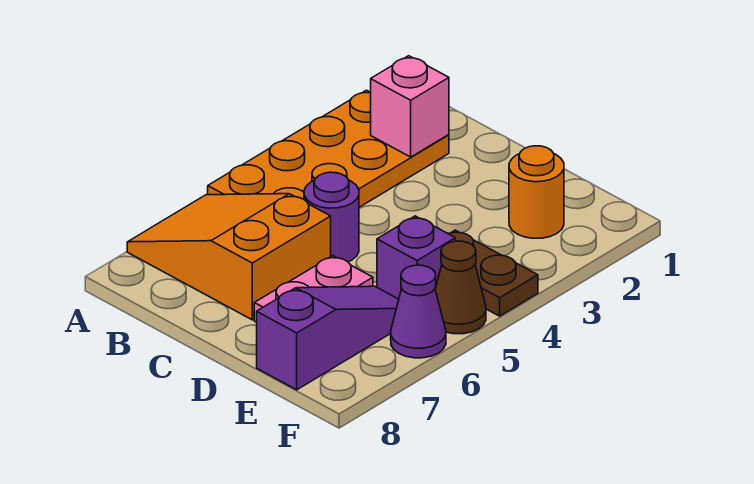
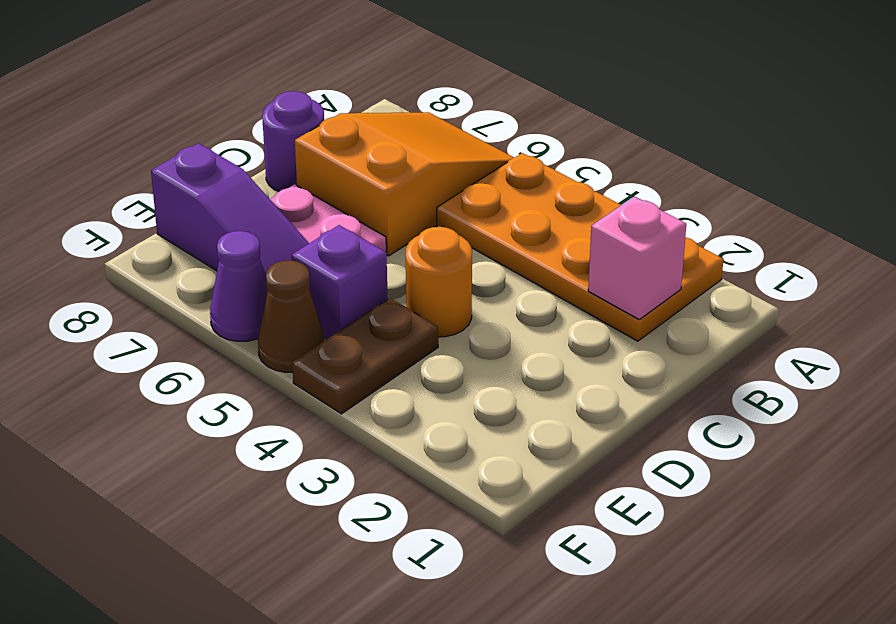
purple round brick C5 level 1 -> purple round brick C8 level 1
orange round brick E2 level 1 -> orange round brick D4 level 1

